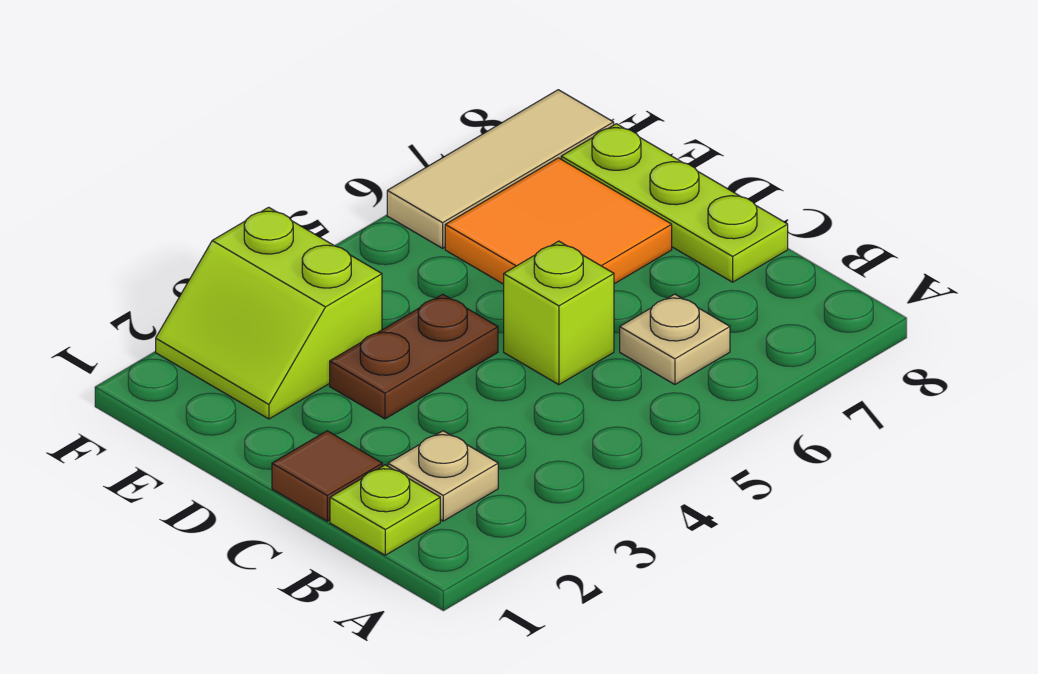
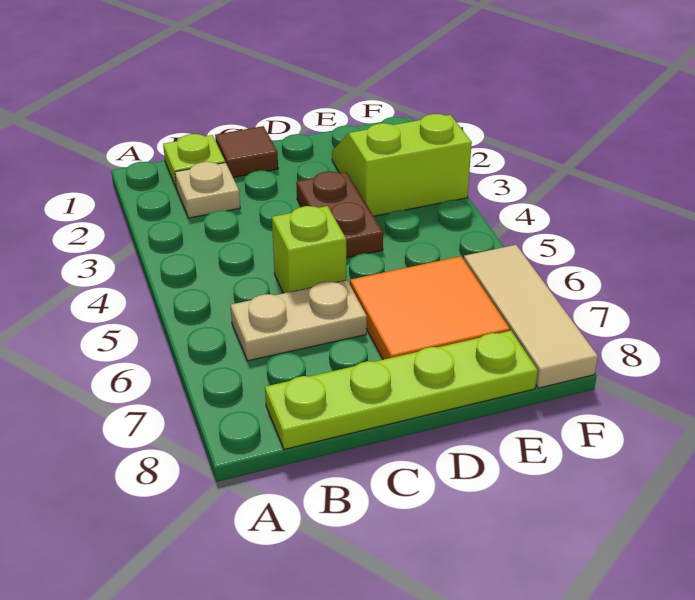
tan plate B6 level 1 -> tan plate B6:C6 level 1
lime plate C8:E8 level 1 -> lime plate B8:E8 level 1

